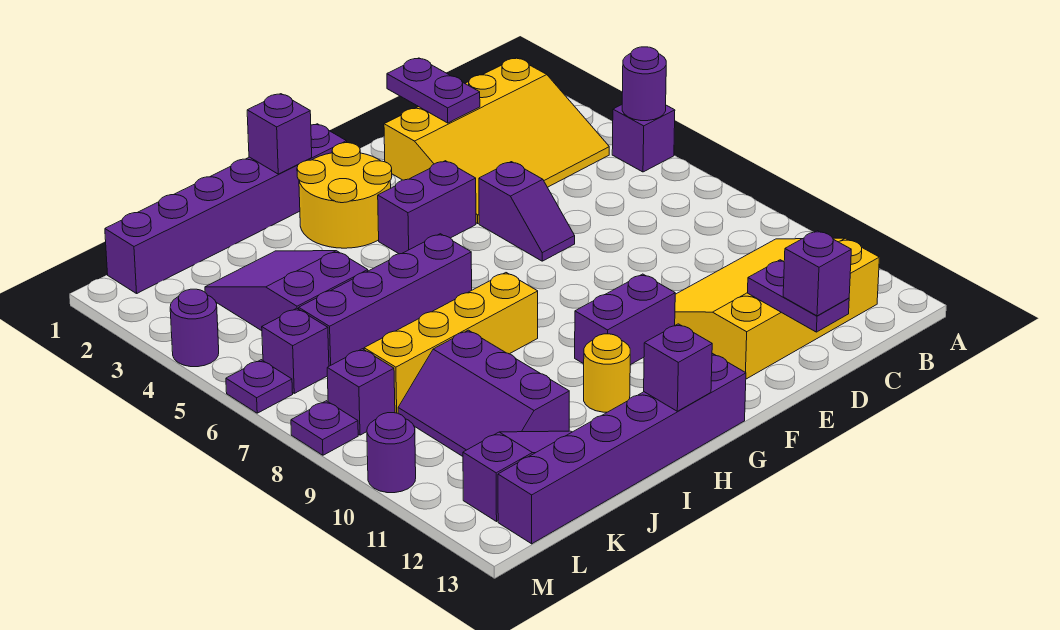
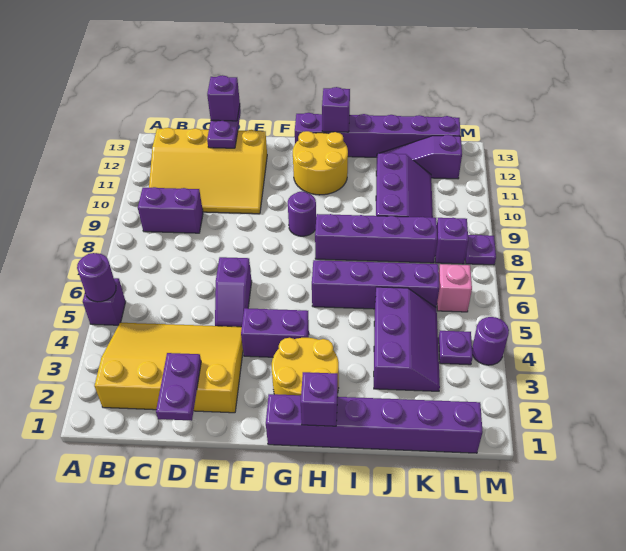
purple slope E5:E6 level 1 top 5 -> purple slope E5:E6 level 1 top 6
purple brick F10:G10 level 1 -> purple brick B9:C9 level 1
yellow brick H8:K8 level 1 -> purple brick H8:K8 level 1
yellow round brick H11 level 1 -> yellow round brick G11:H12 level 1
purple slope J3:K5 level 1 top 5 -> purple slope J3:K5 level 1 top J
purple brick L6 level 1 -> pink brick L6 level 1
purple plate M6 level 1 -> purple plate L4 level 1
purple round brick M10 level 1 -> purple round brick G9 level 1

